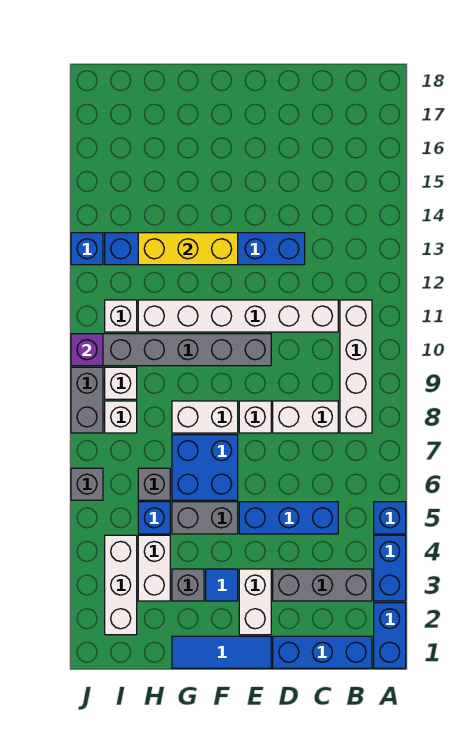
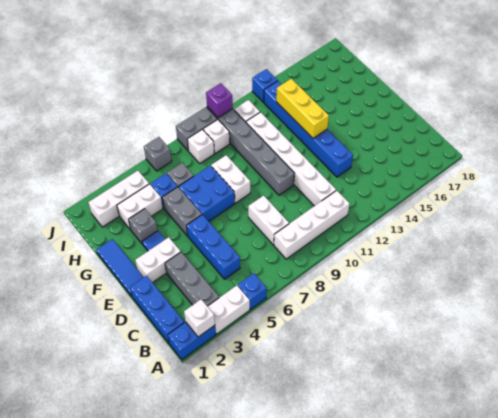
blue brick A3:A4 level 1 -> white brick A3:A4 level 1
white brick E8 level 1 -> white brick A2 level 2

